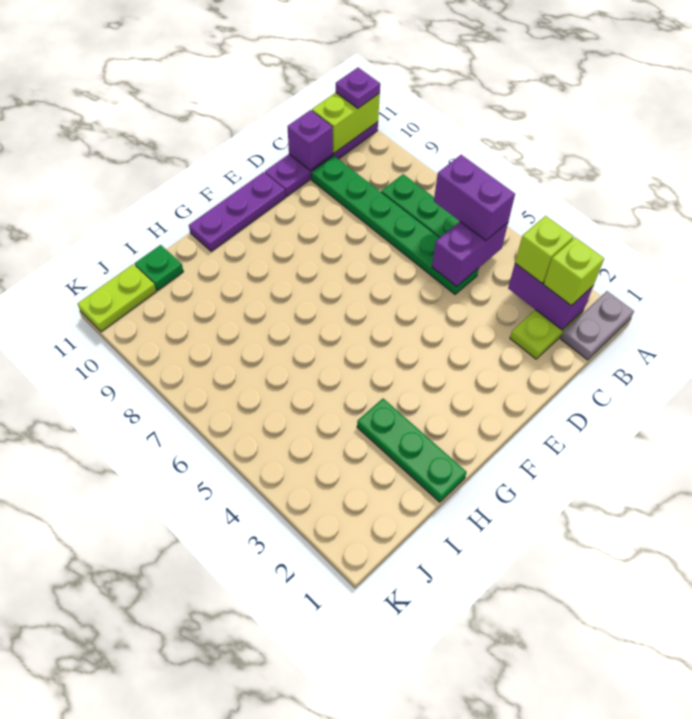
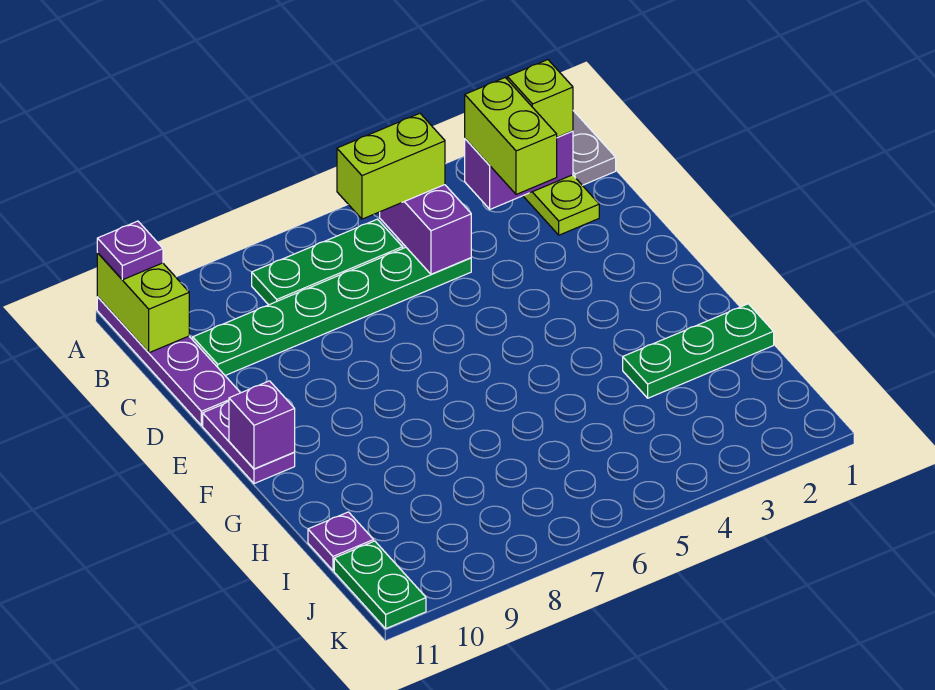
lime brick B3 level 3 -> lime brick B3:C3 level 3
purple brick B5:B6 level 3 -> lime brick B5:B6 level 3
purple brick C11 level 2 -> purple brick F11 level 2
purple plate E11:G11 level 1 -> purple plate E11:F11 level 1
green plate I11 level 1 -> purple plate I11 level 1
lime plate J11:K11 level 1 -> green plate J11:K11 level 1

